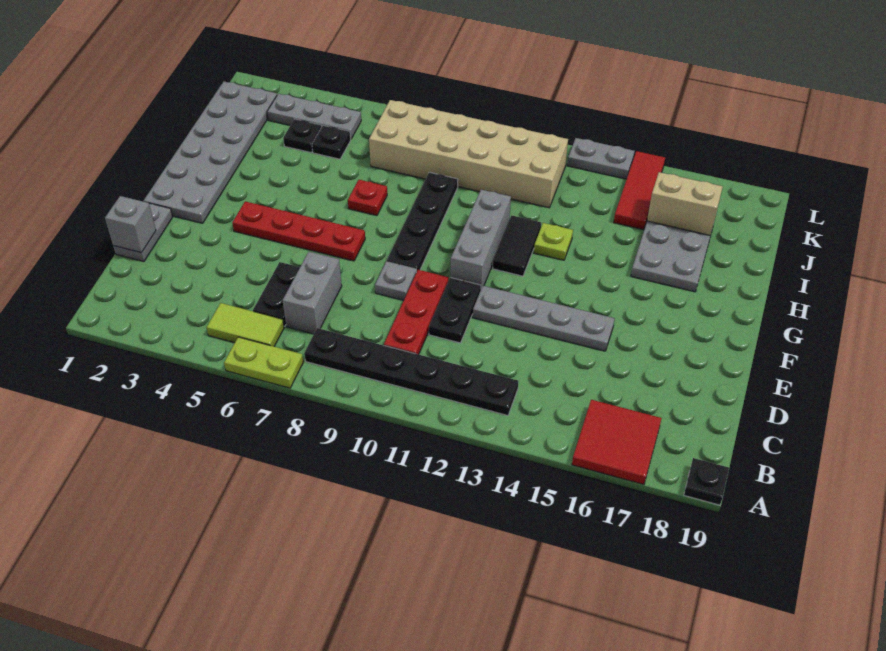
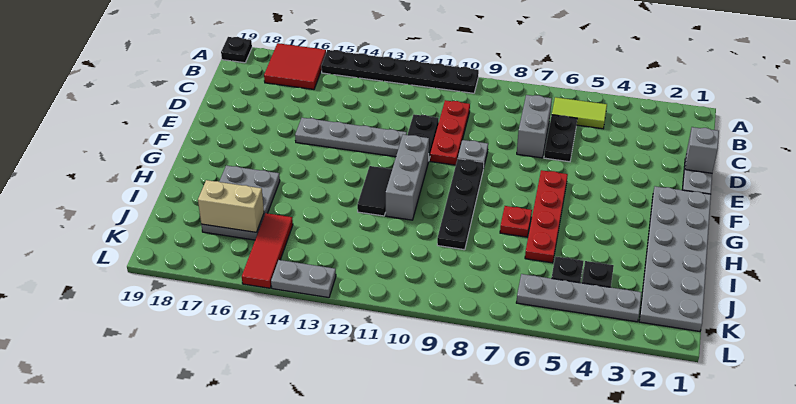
lime plate A6:A7 level 1 -> none
black plate B8:B13 level 1 -> black plate A10:A15 level 1
red plate F4:F7 level 1 -> red plate F6:I6 level 1
lime plate H13 level 1 -> none
tan brick J7:K12 level 1 -> none
grey plate K3:K5 level 1 -> grey plate K3:K6 level 1

